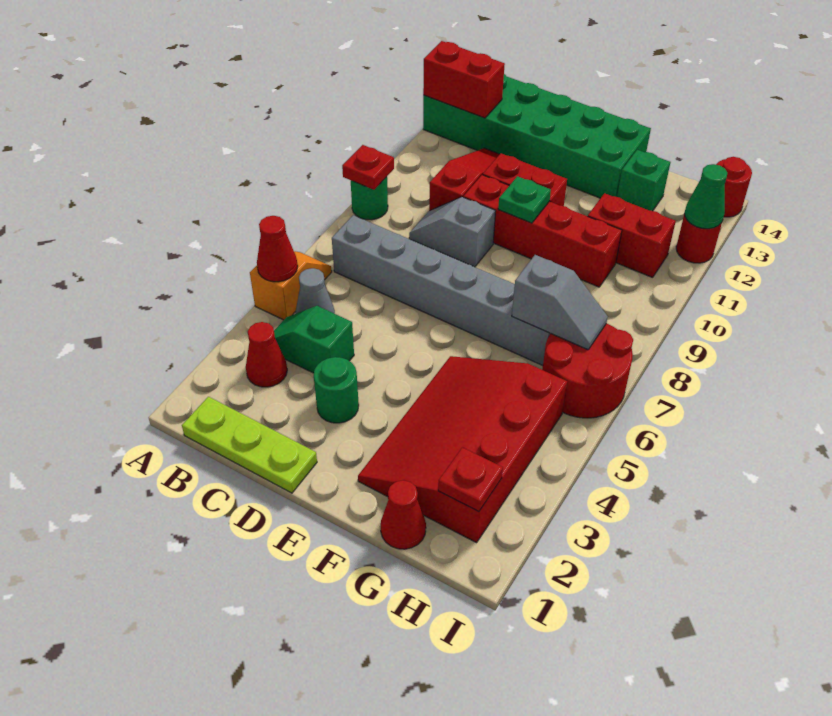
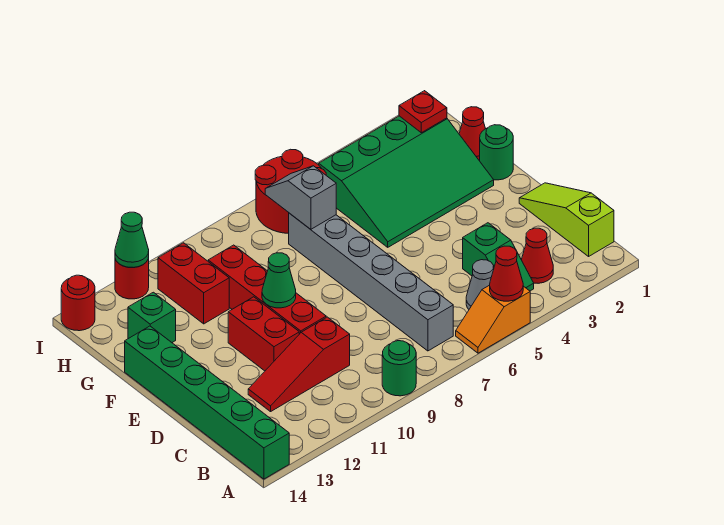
red plate A9 level 2 -> none
green brick A13:F14 level 1 -> green brick A14:F14 level 1
red brick A13:B13 level 2 -> none
lime plate B1:D1 level 1 -> lime slope B1:D1 level 1 top B
grey slope C9:D9 level 1 top D -> none
green round brick D3 level 1 -> green round brick F1 level 1
green plate E10 level 2 -> green cone E10 level 2
red slope F2:H5 level 1 top H -> green slope F2:H5 level 1 top H

